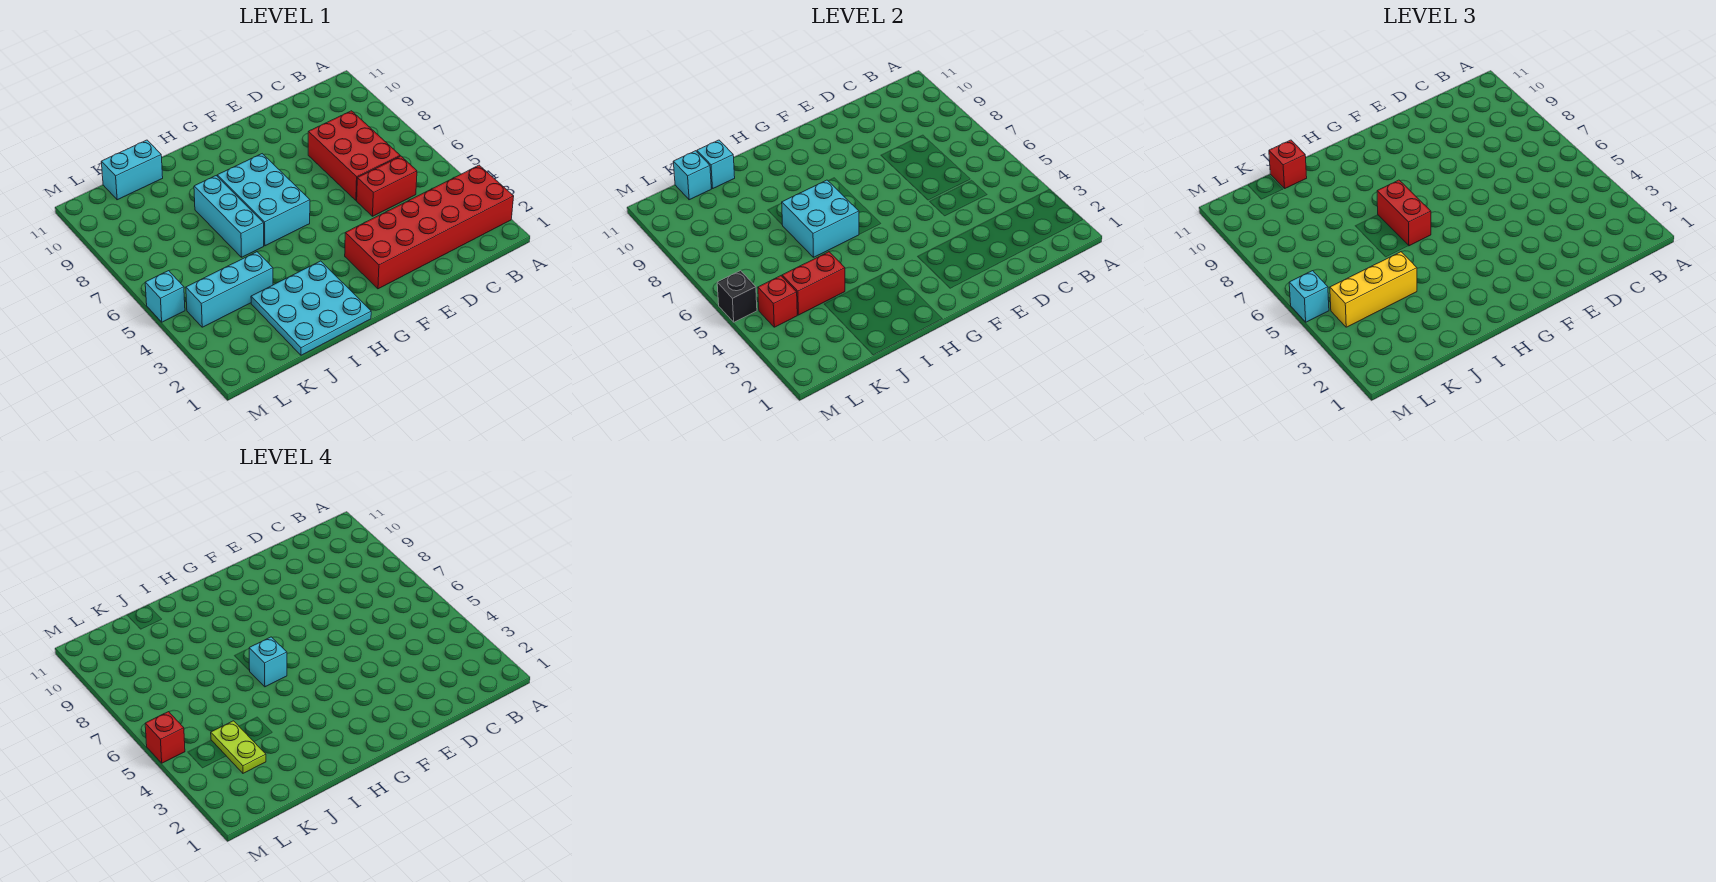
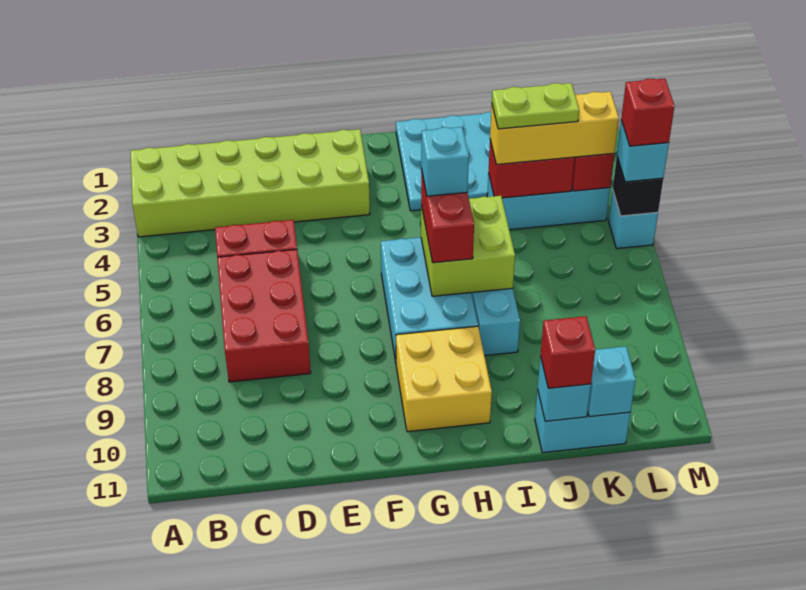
red brick A2:F3 level 1 -> lime brick A2:F3 level 1
none -> yellow brick G9:H10 level 1
cyan brick H6:I7 level 2 -> lime brick H6:I7 level 2
lime plate K3:K4 level 4 -> lime plate J4:K4 level 4

